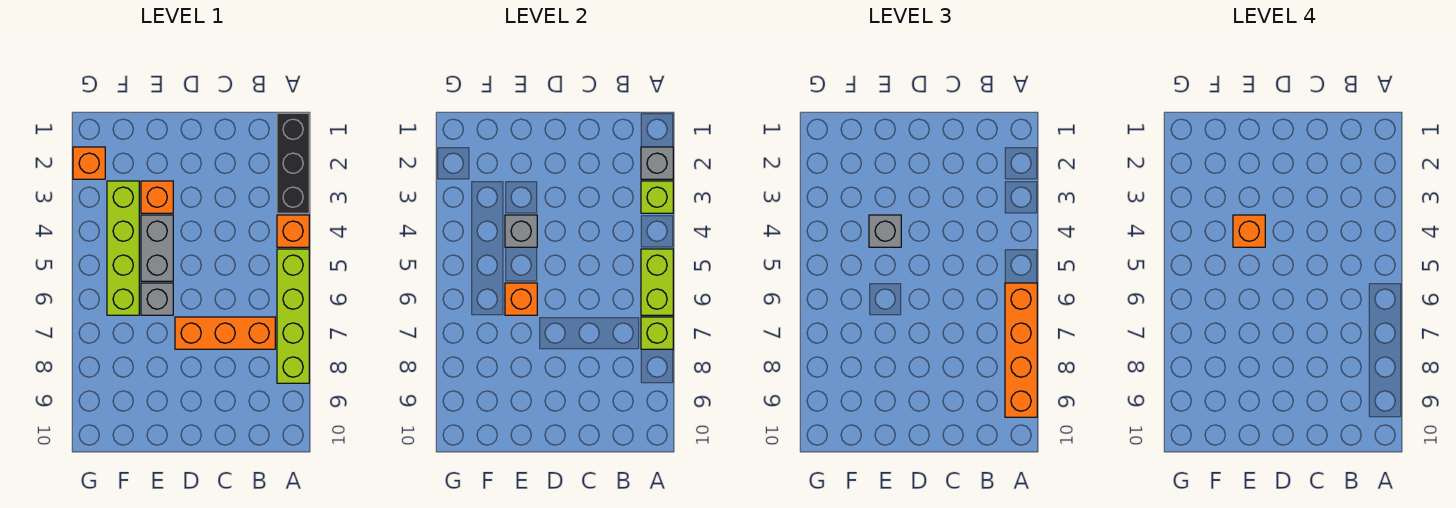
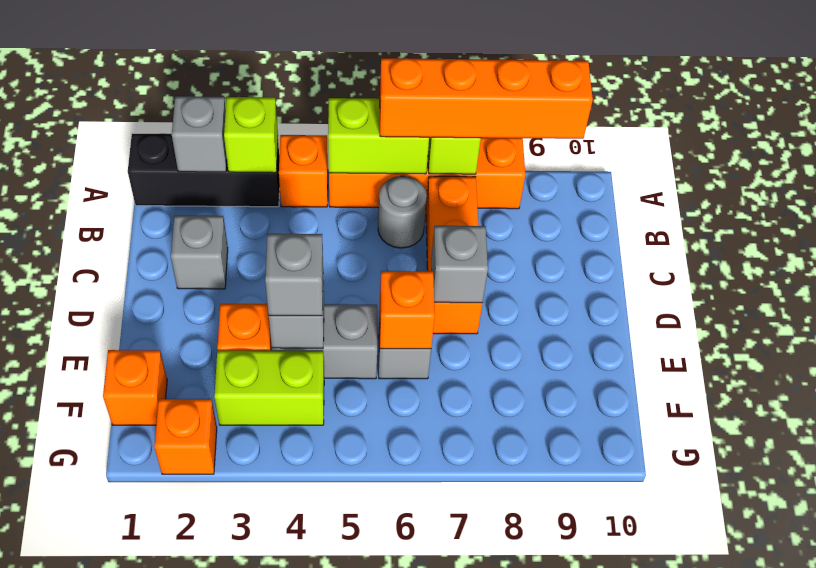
lime brick A5:A8 level 1 -> orange brick A5:A8 level 1
none -> grey round brick B6 level 1
none -> grey brick C2 level 1
none -> grey brick D7 level 2
orange brick E4 level 4 -> orange brick F1 level 1
lime brick F3:F6 level 1 -> lime brick F3:F4 level 1

